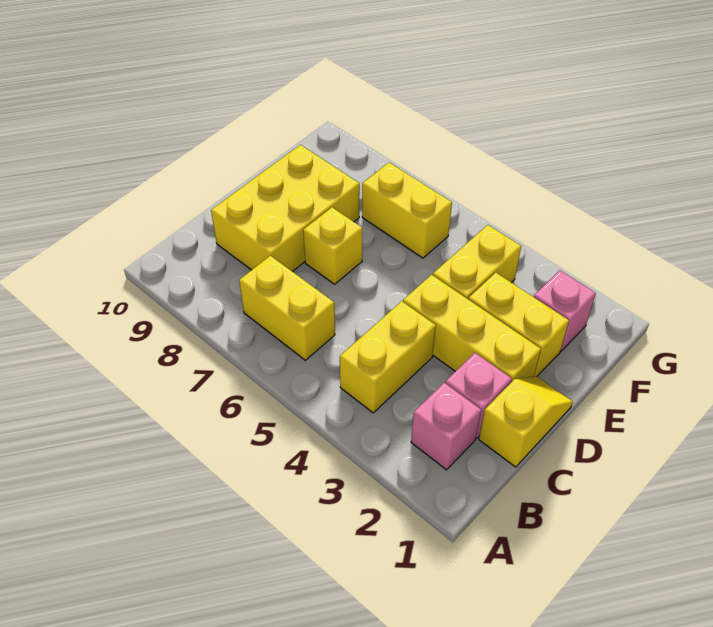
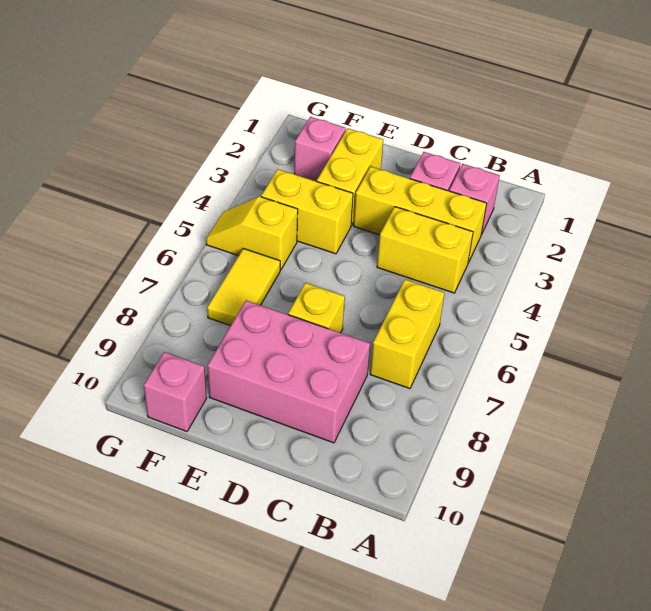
yellow slope C1:D1 level 1 top C -> yellow slope F5:G5 level 1 top F
yellow brick C8:E9 level 1 -> pink brick C8:E9 level 1
yellow brick D2:D4 level 1 -> yellow brick B3:D3 level 1
yellow brick F6:F7 level 1 -> yellow tile F6:F7 level 1
none -> pink brick F10 level 1

